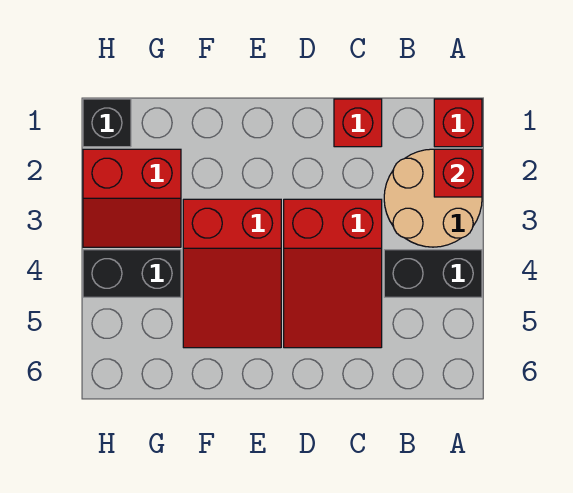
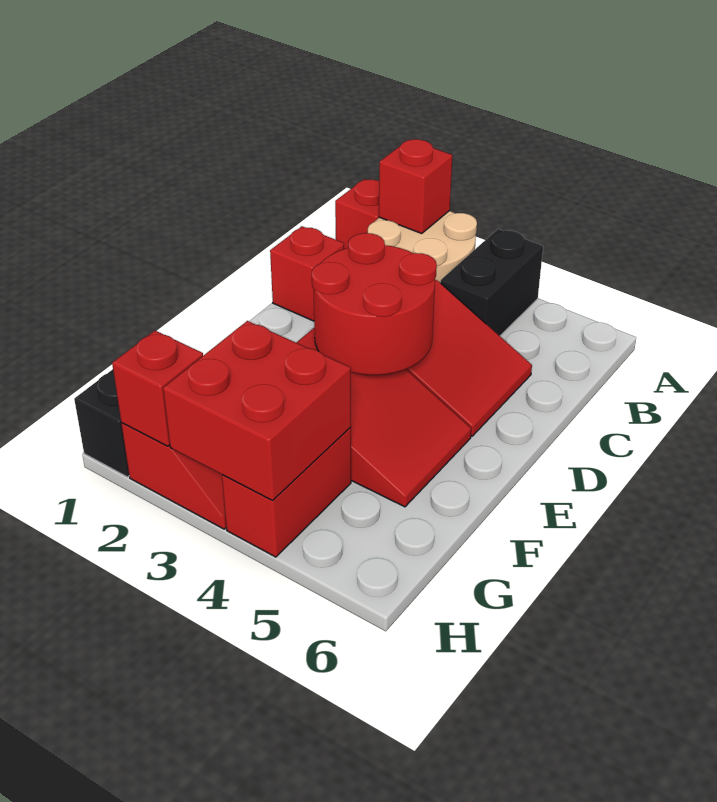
none -> red round brick D3:E4 level 2
none -> red brick G3:H4 level 2
black brick G4:H4 level 1 -> red brick G4:H4 level 1
none -> red brick H2 level 2

